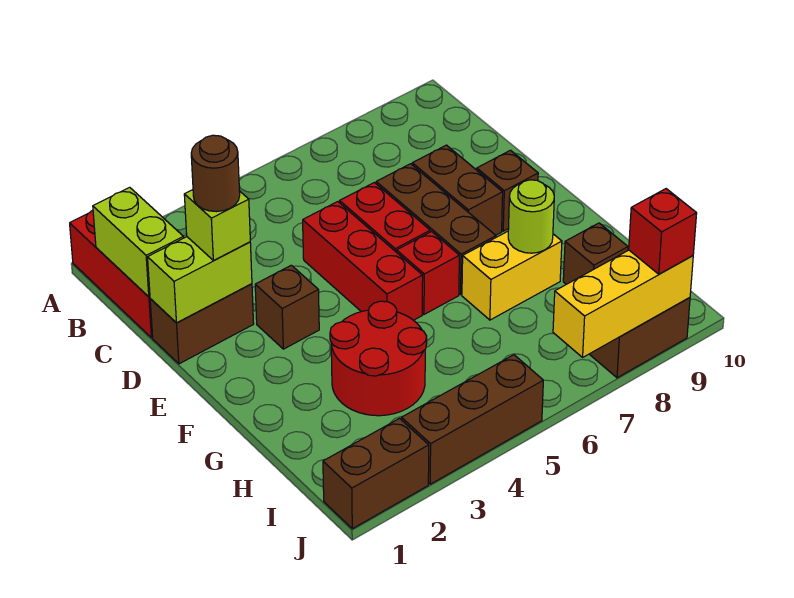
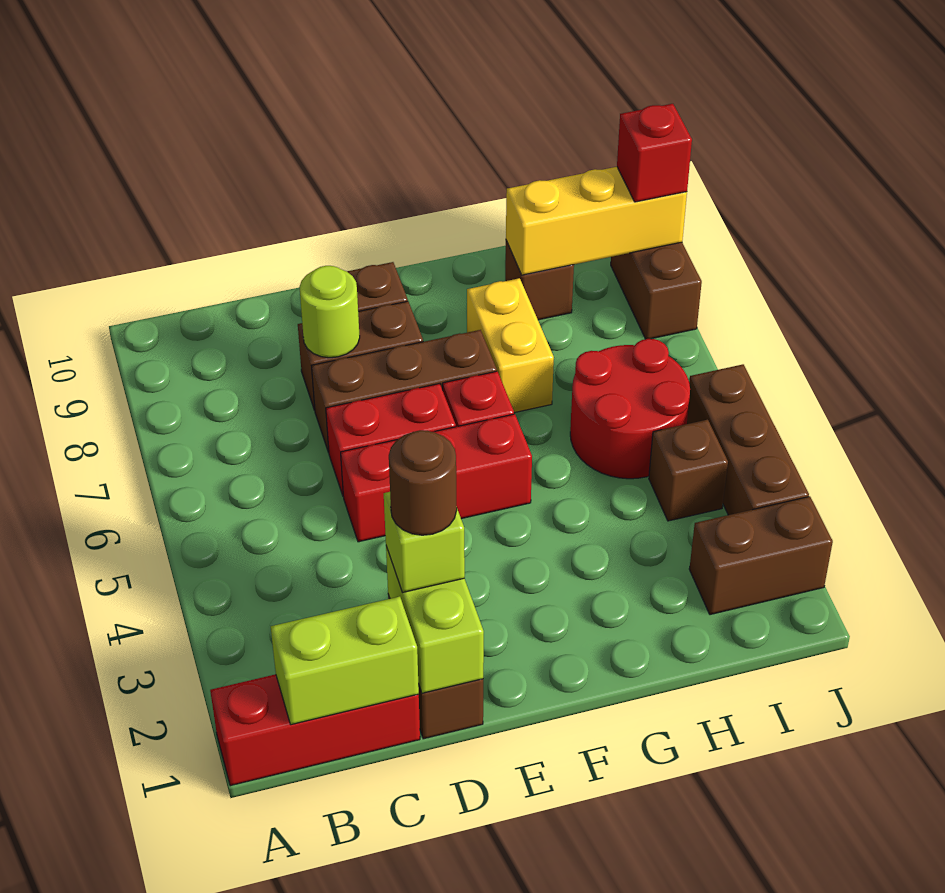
brown brick E3 level 1 -> brown brick I4 level 1
red round brick G3:H4 level 1 -> red round brick H5:I6 level 1
lime round brick G8 level 2 -> lime round brick D8 level 2
brown brick J1:J2 level 1 -> brown brick I2:J2 level 1
yellow brick J7:J9 level 2 -> yellow brick H9:J9 level 2

